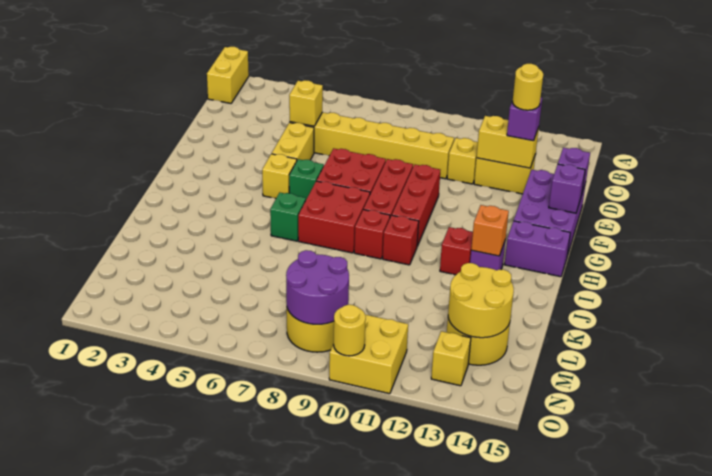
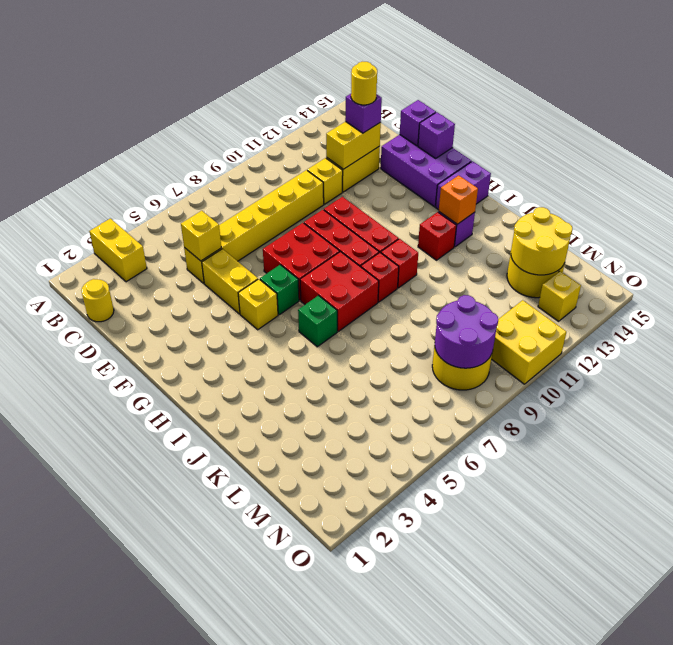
yellow brick A1:B1 level 1 -> yellow brick A3:B3 level 1
yellow round brick O10 level 2 -> yellow round brick C1 level 1

